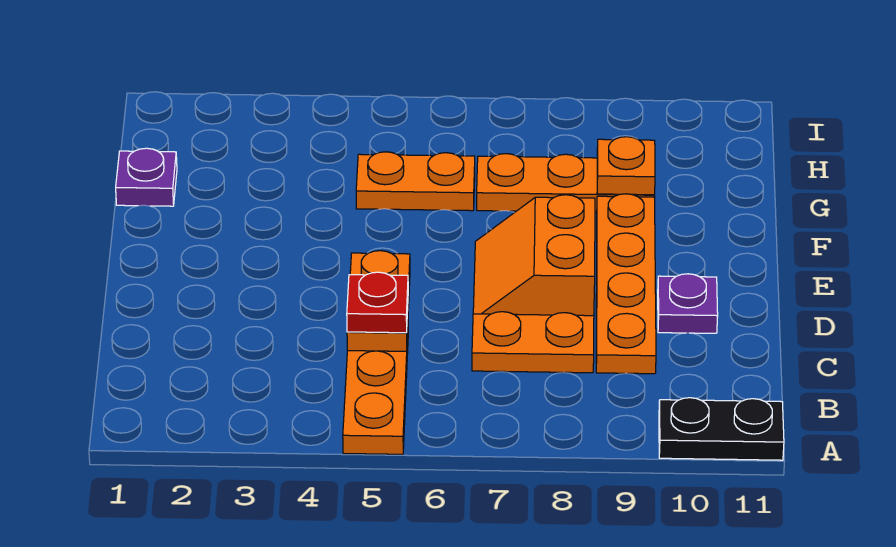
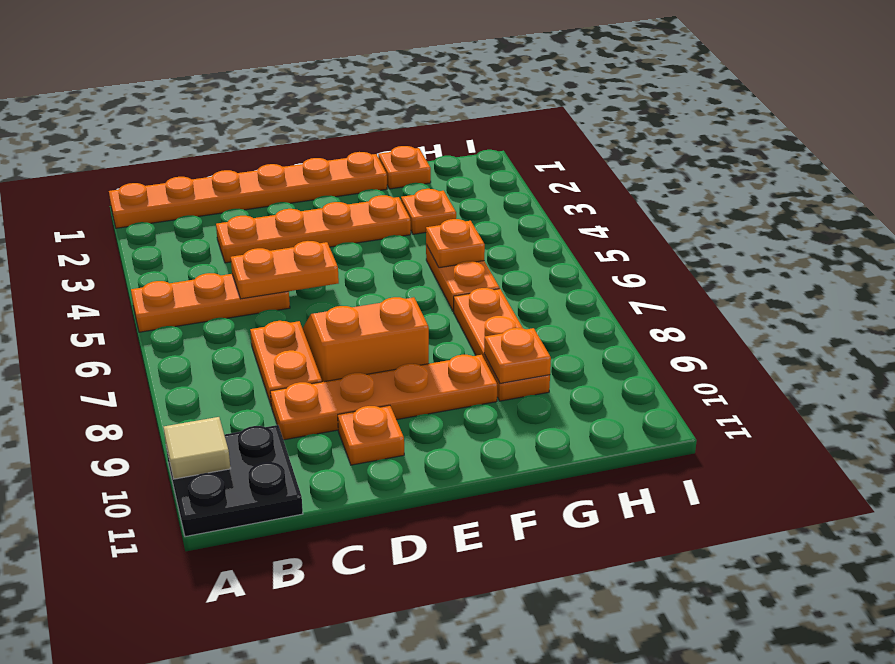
none -> orange plate A1:F1 level 1
black plate A10:A11 level 1 -> black plate A10:B11 level 1
none -> tan tile A10 level 2
none -> orange plate C3:F3 level 1
red plate C5 level 3 -> none
purple plate D10 level 1 -> orange plate D10 level 1
purple plate G1 level 1 -> orange plate G1 level 1
none -> orange plate G3 level 1
none -> orange plate G5 level 2

